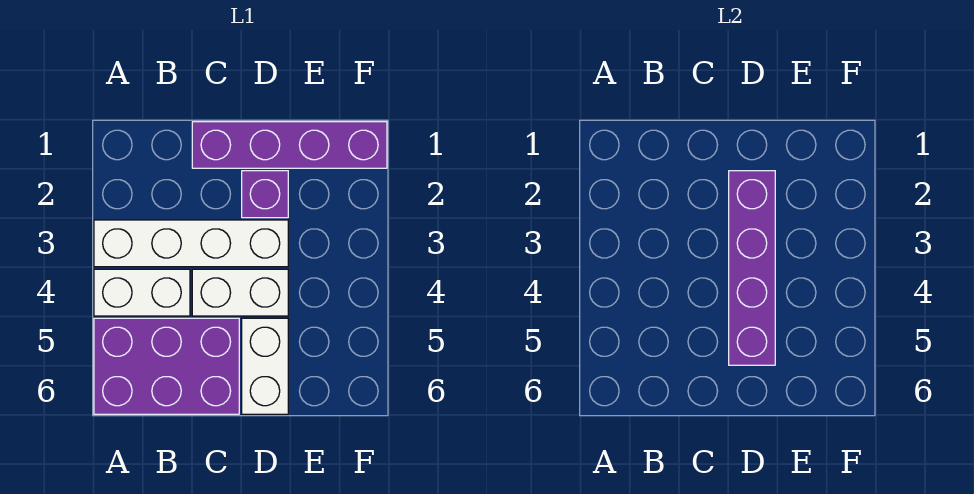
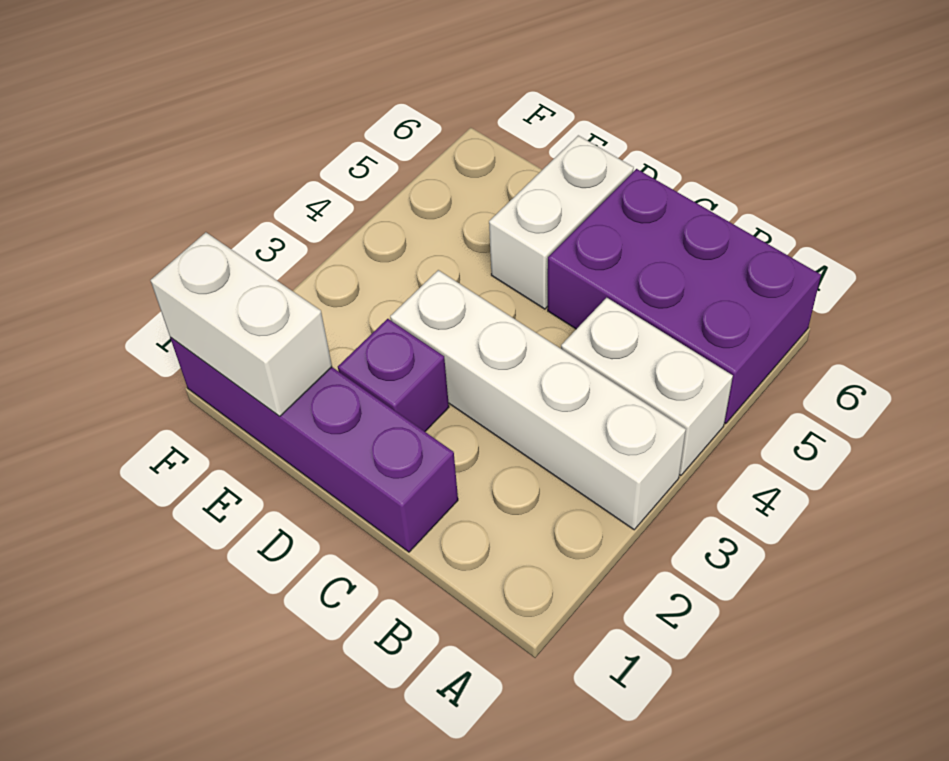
white brick C4:D4 level 1 -> white brick E1:F1 level 2
purple brick D2:D5 level 2 -> none

